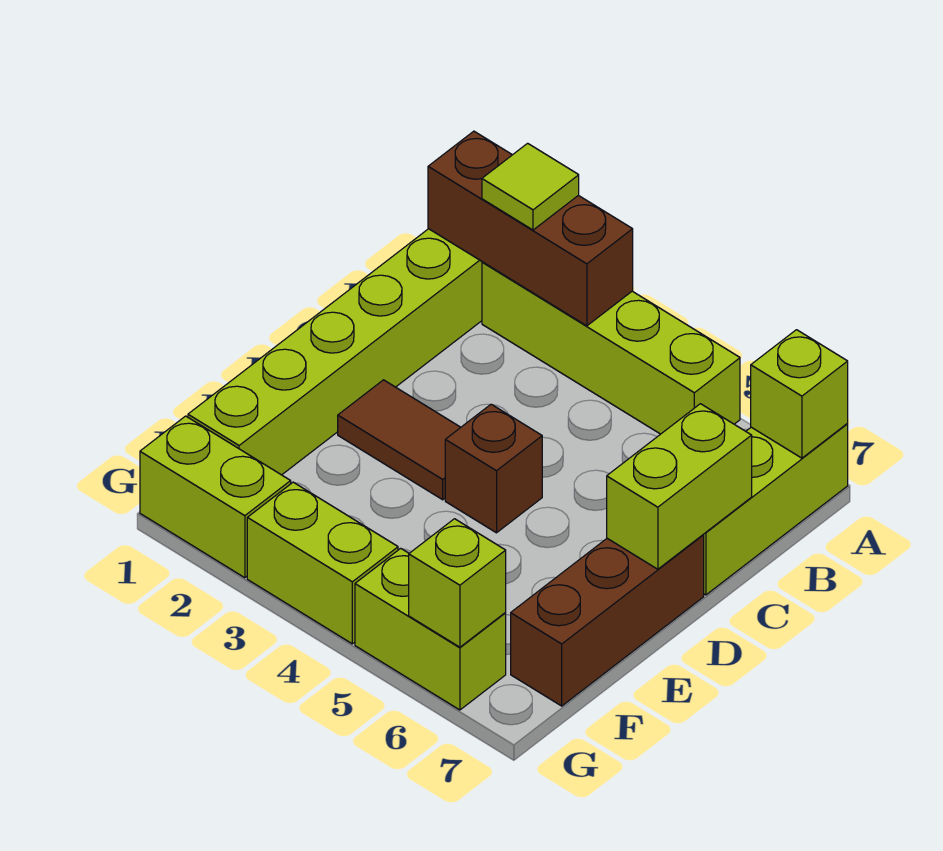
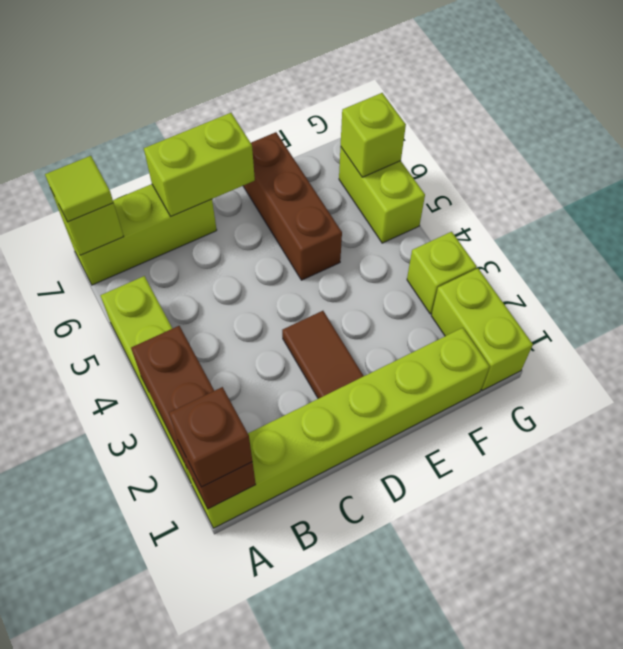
lime tile A2 level 3 -> lime tile A7 level 3
brown brick D4 level 1 -> brown brick A1 level 3
brown brick D7:F7 level 1 -> brown brick E5:E7 level 1
lime brick G3:G4 level 1 -> lime brick G3 level 1

